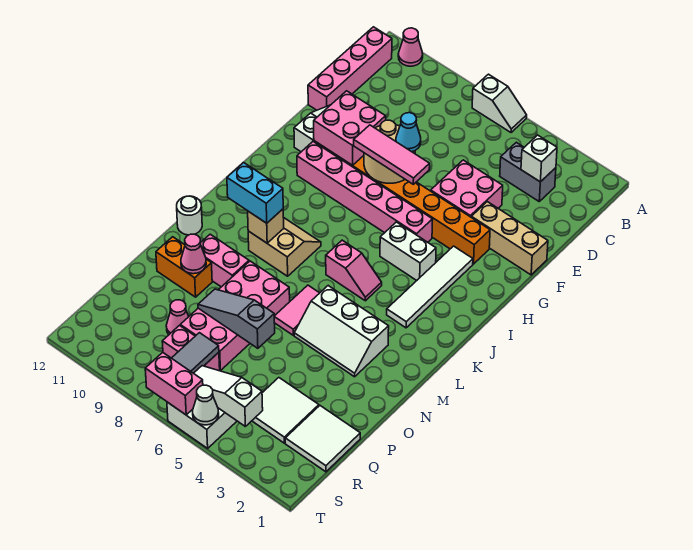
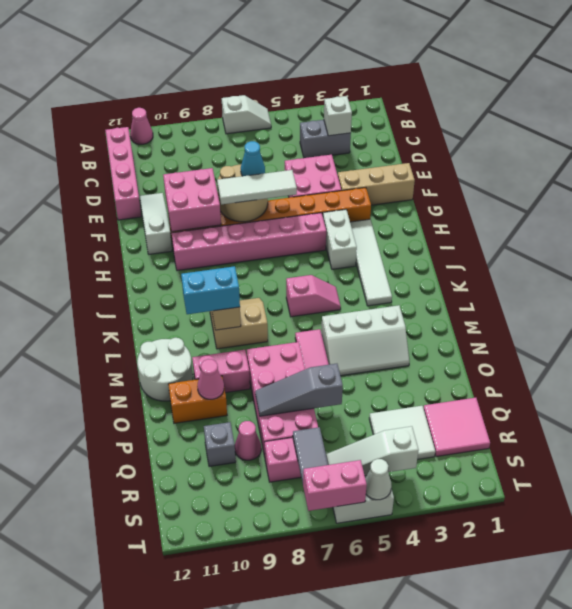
pink tile G6:G8 level 3 -> white tile G6:G8 level 3
white brick I4:I5 level 1 -> white brick H4:I4 level 1
white round brick M12 level 1 -> white round brick M11:N12 level 1
white tile Q1:R2 level 1 -> pink tile Q1:R2 level 1
none -> grey brick Q10 level 1

